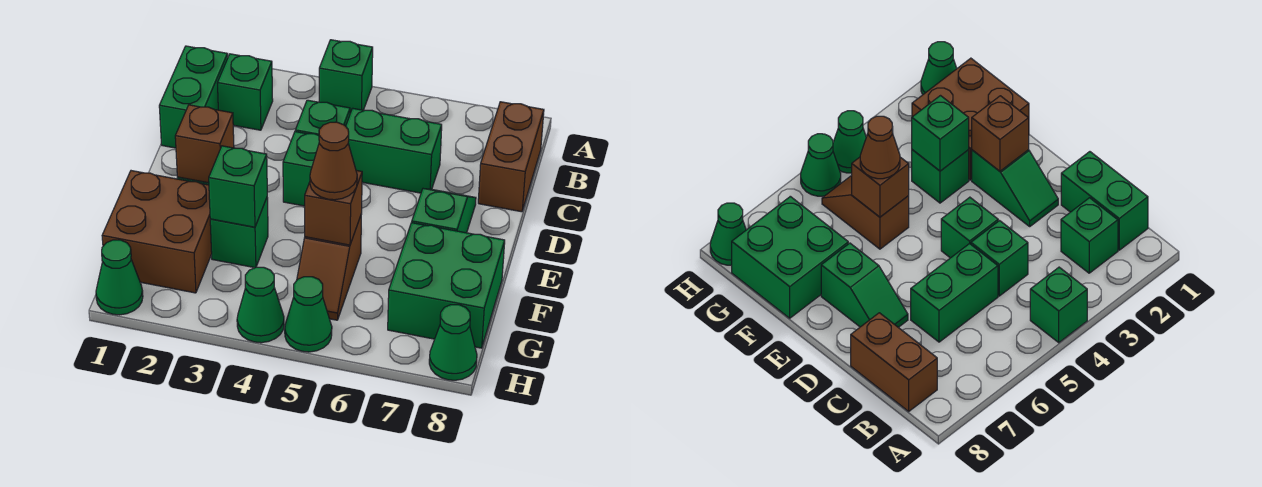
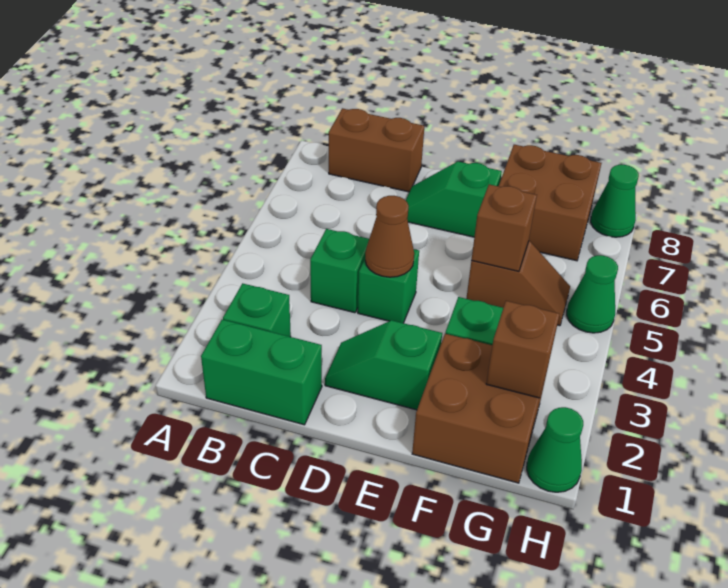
green brick A4 level 1 -> none
green brick C5:C6 level 1 -> none
brown brick E2 level 2 -> brown brick G2 level 2
green brick F3 level 2 -> none
brown cone F5 level 3 -> brown cone D4 level 2
green brick F7:G8 level 1 -> brown brick F7:G8 level 1
green cone H4 level 1 -> none

